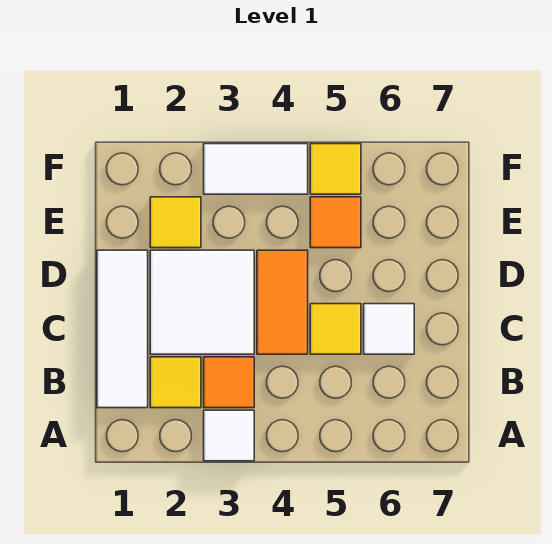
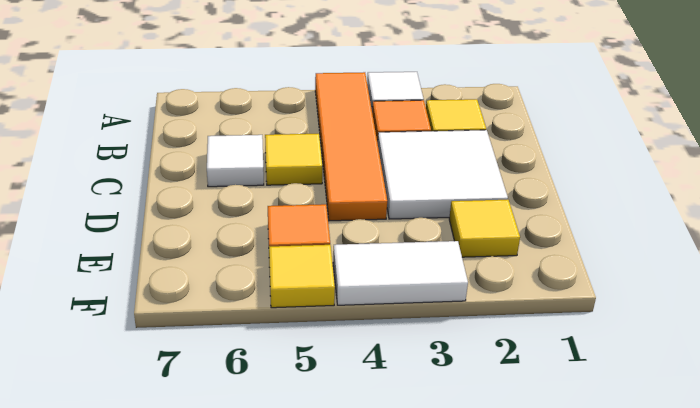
white tile B1:D1 level 1 -> none
orange tile C4:D4 level 1 -> orange tile A4:D4 level 1

